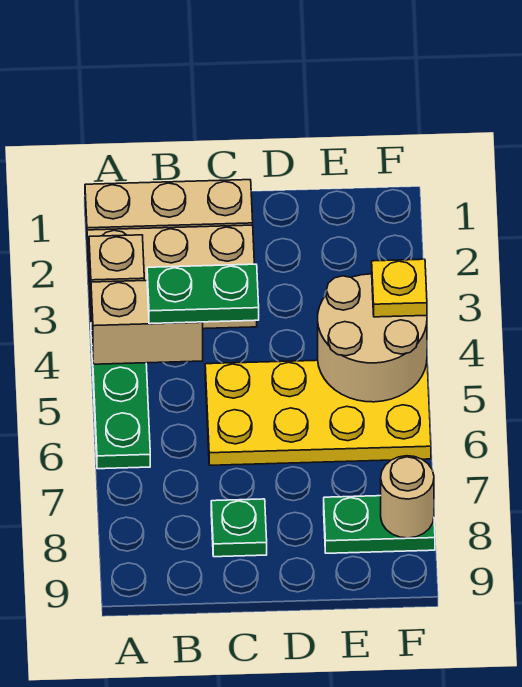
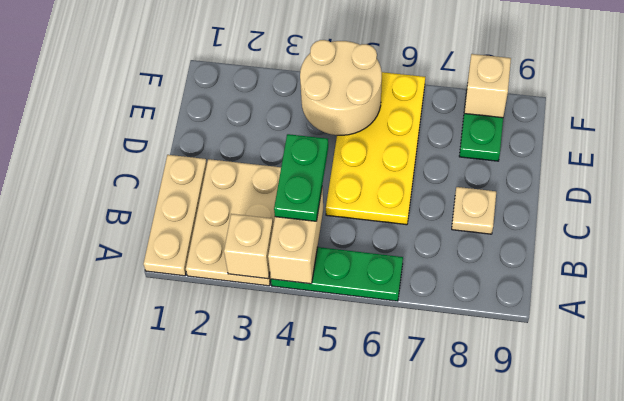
green plate C8 level 1 -> tan plate C8 level 1
yellow plate F4 level 3 -> none
tan round brick F8 level 2 -> tan brick F8 level 2

